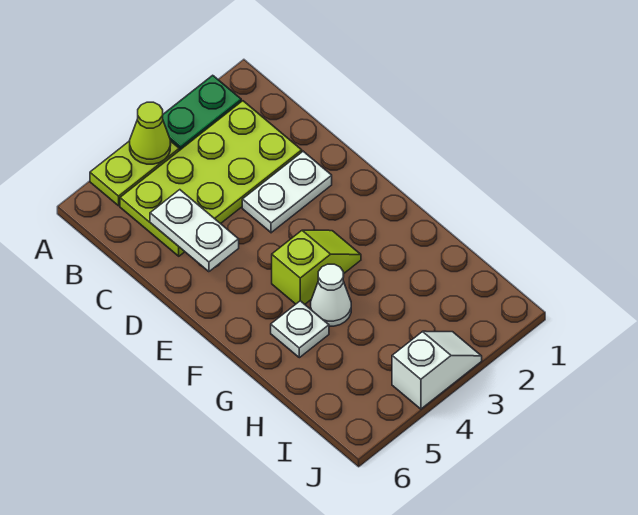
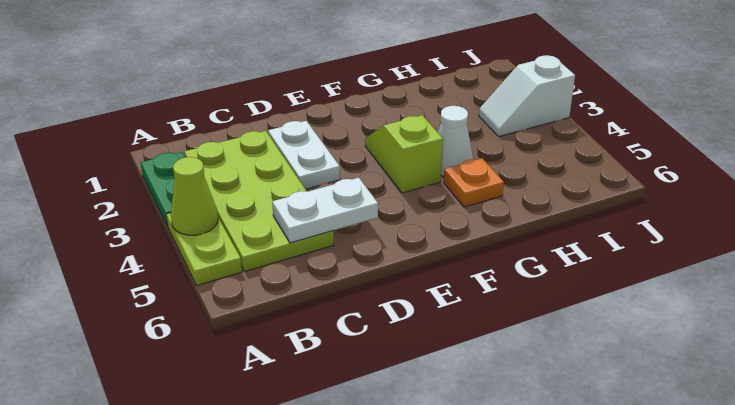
white plate G5 level 1 -> orange plate G5 level 1
white slope J3:J4 level 1 top 4 -> white slope I3:J3 level 1 top J

